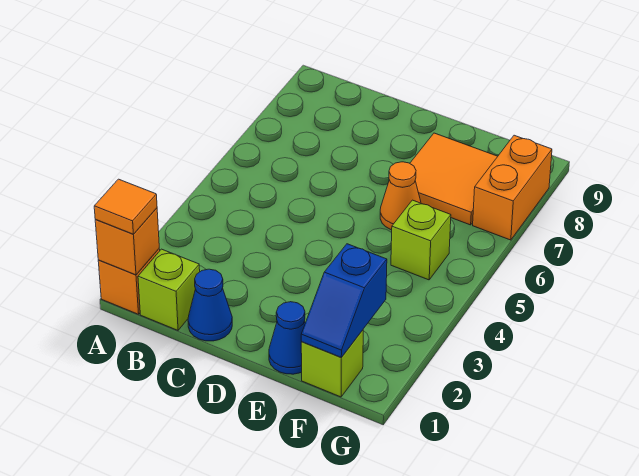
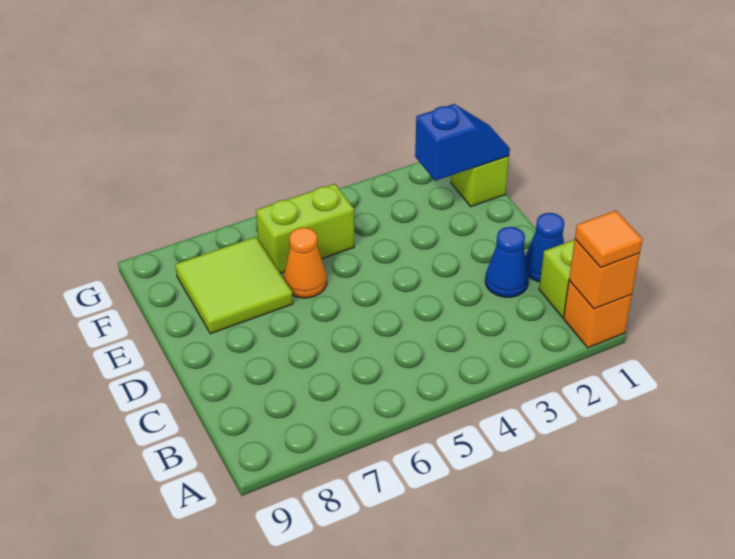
blue cone E1 level 1 -> blue cone C2 level 1
orange tile E7:F8 level 1 -> lime tile E7:F8 level 1
lime brick F5 level 1 -> lime brick F5:F6 level 1
orange brick G7:G8 level 1 -> none

